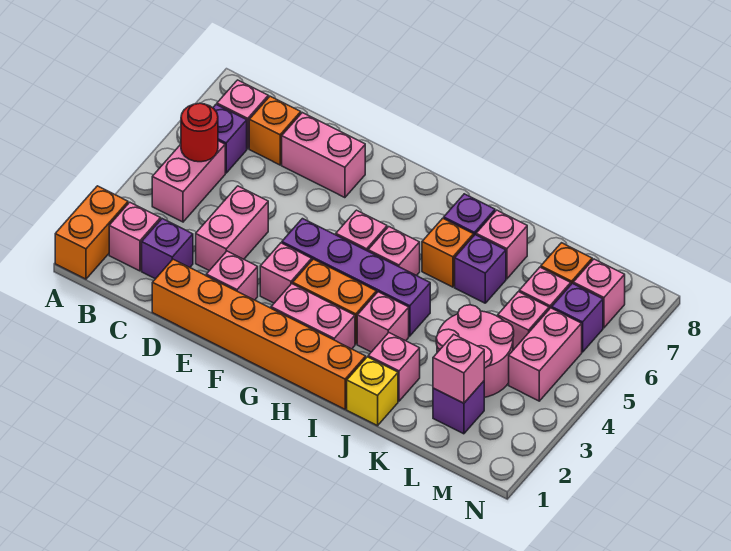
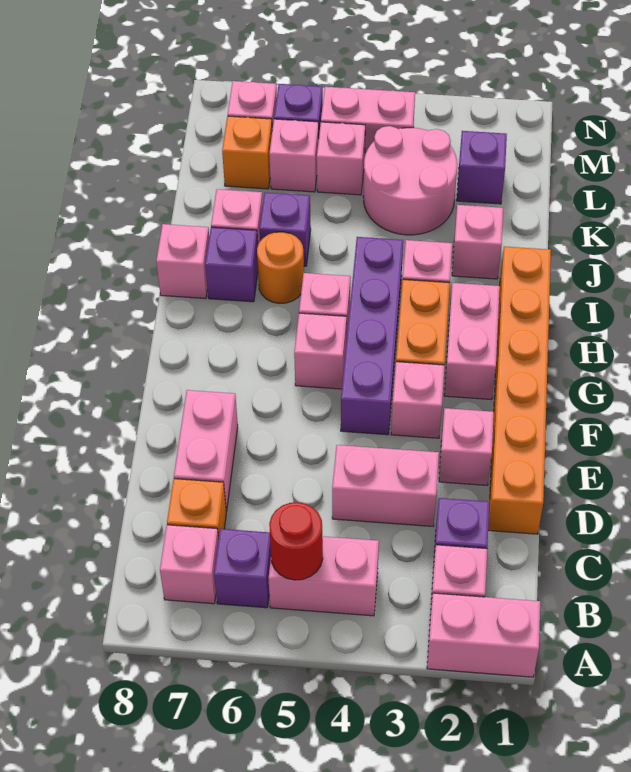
orange brick A1:A2 level 1 -> pink brick A1:A2 level 1
orange brick I6 level 1 -> orange round brick I6 level 1
yellow brick J1 level 1 -> none
pink brick L2 level 2 -> pink brick I8 level 1

